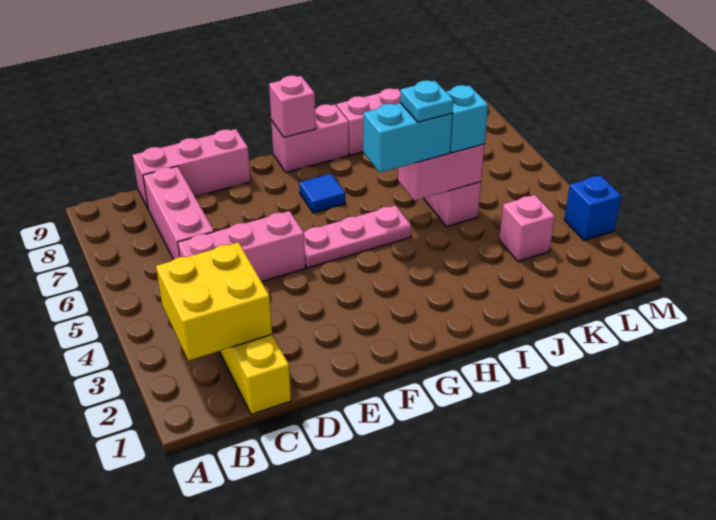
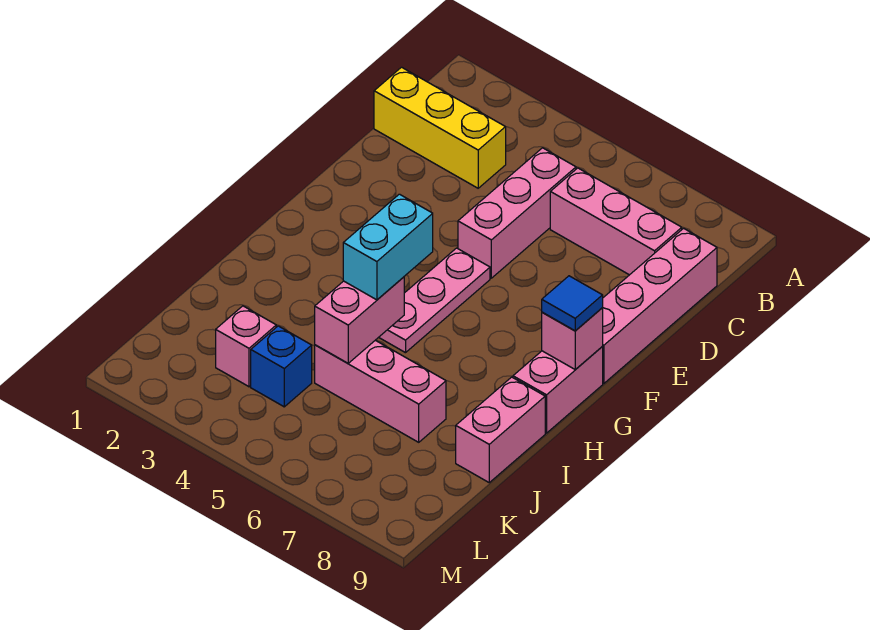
yellow brick B2:C3 level 2 -> none
pink brick C9:E9 level 1 -> pink brick C9:F9 level 1
blue tile G7 level 1 -> blue tile G9 level 3
cyan plate I5 level 4 -> none
cyan brick J5 level 3 -> none
blue brick M3 level 1 -> blue brick K4 level 1

